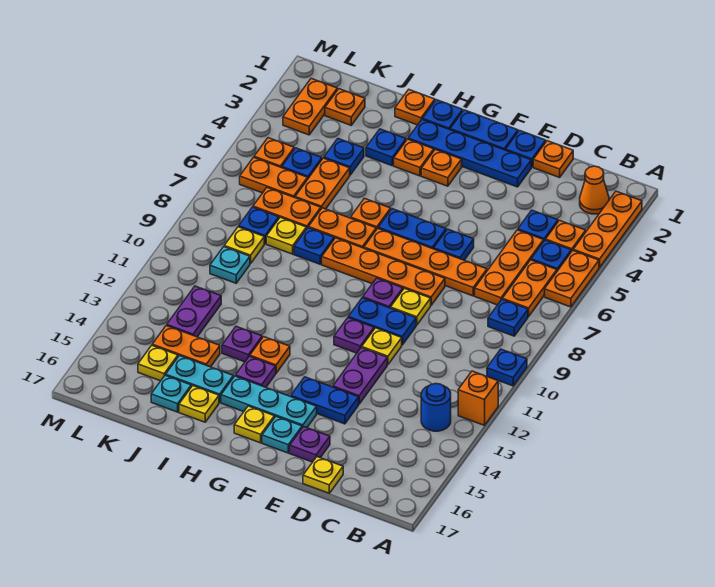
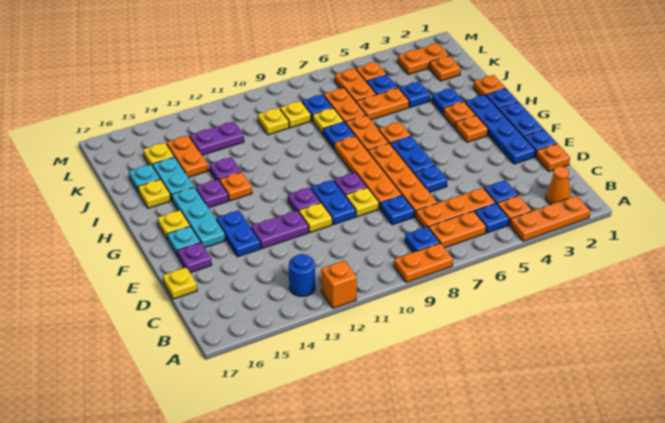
orange plate A5:A6 level 1 -> orange plate A8:A9 level 1
blue plate A10 level 1 -> blue plate D8 level 1
cyan plate K10 level 1 -> yellow plate K10 level 1

